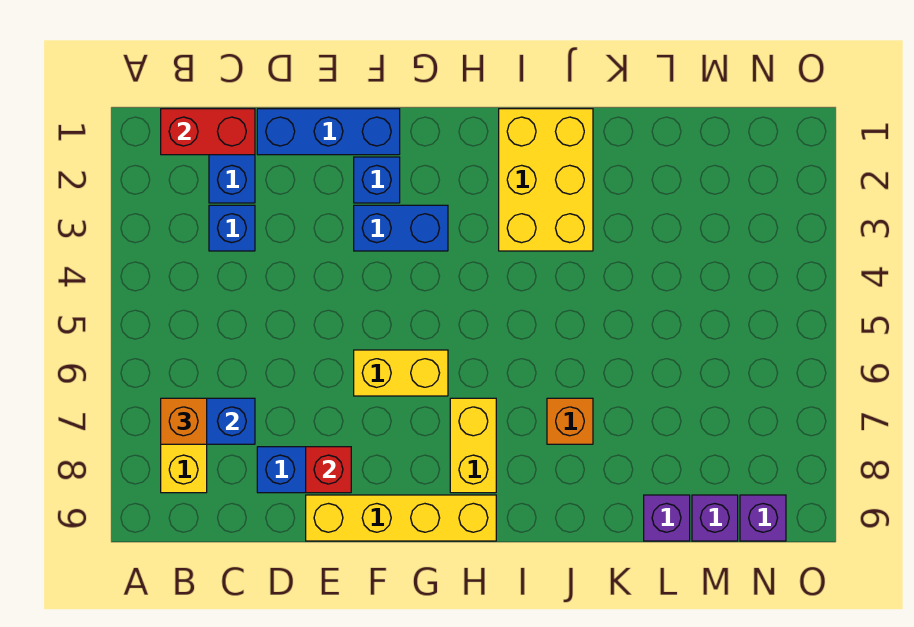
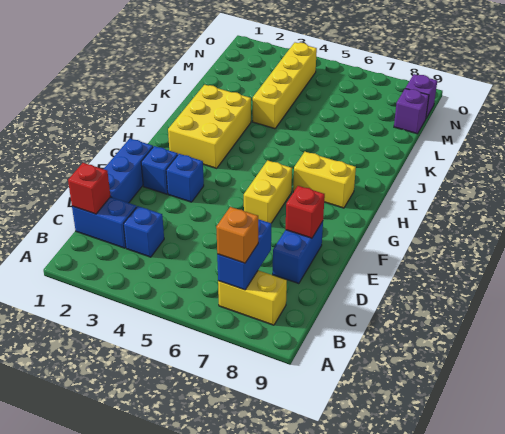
red brick B1:C1 level 2 -> red brick C1 level 2
yellow brick E9:H9 level 1 -> yellow brick K4:N4 level 1
blue brick F3:G3 level 1 -> blue brick F3 level 1
yellow brick I1:J3 level 1 -> yellow brick H2:J3 level 1
orange brick J7 level 1 -> none
purple brick L9 level 1 -> none

